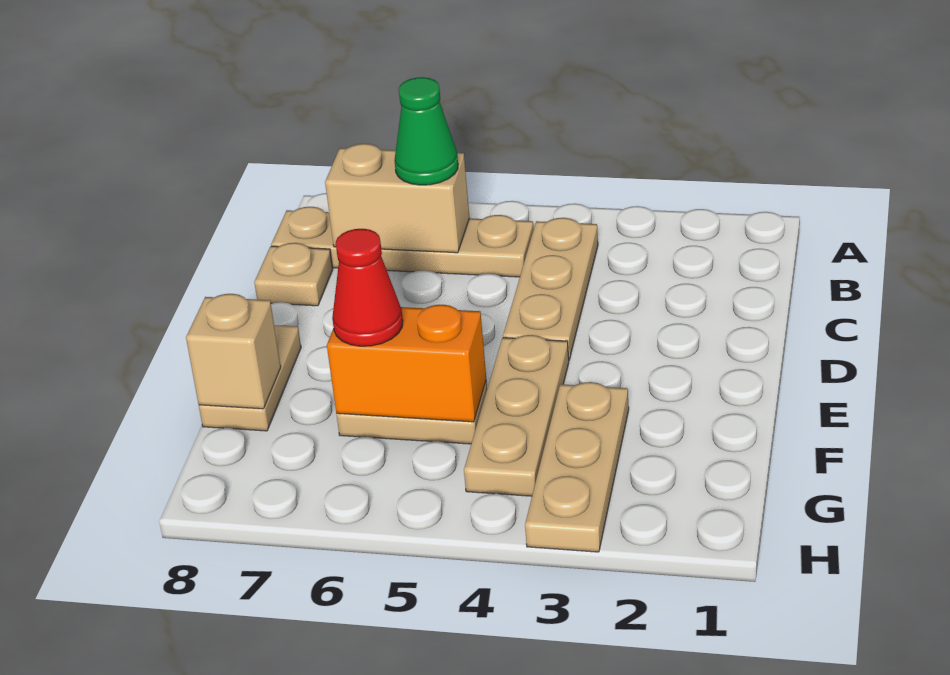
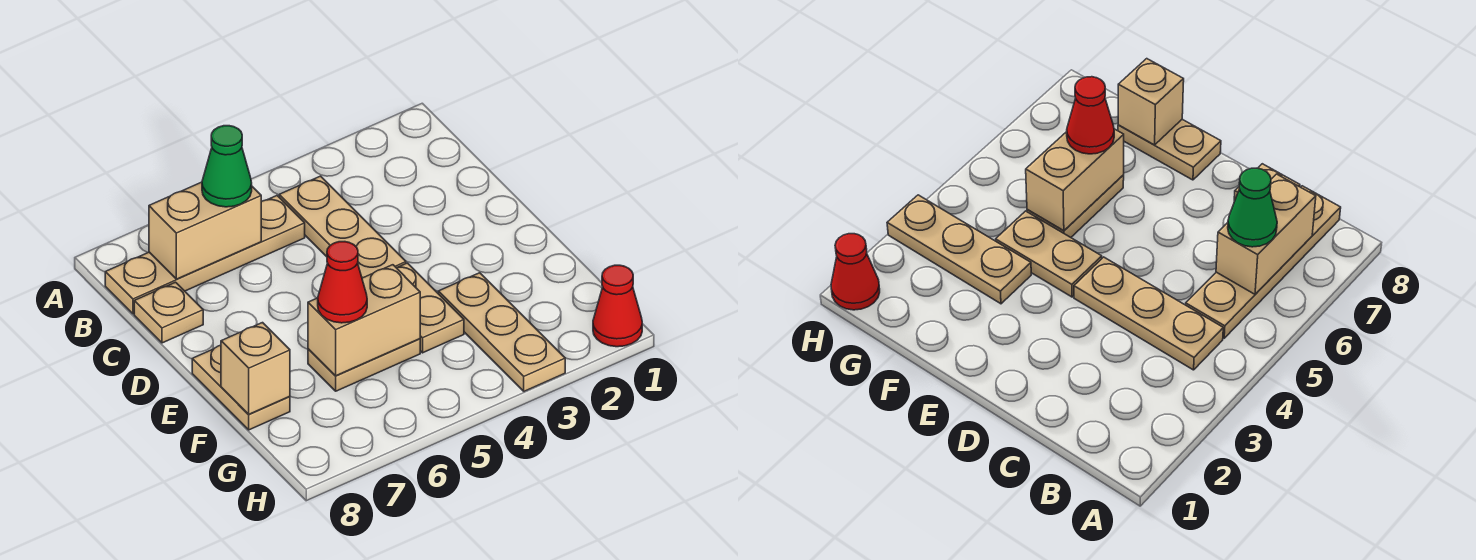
tan plate E4:G4 level 1 -> tan plate E4:F4 level 1
orange brick F5:F6 level 2 -> tan brick F5:F6 level 2
none -> red cone H1 level 1

